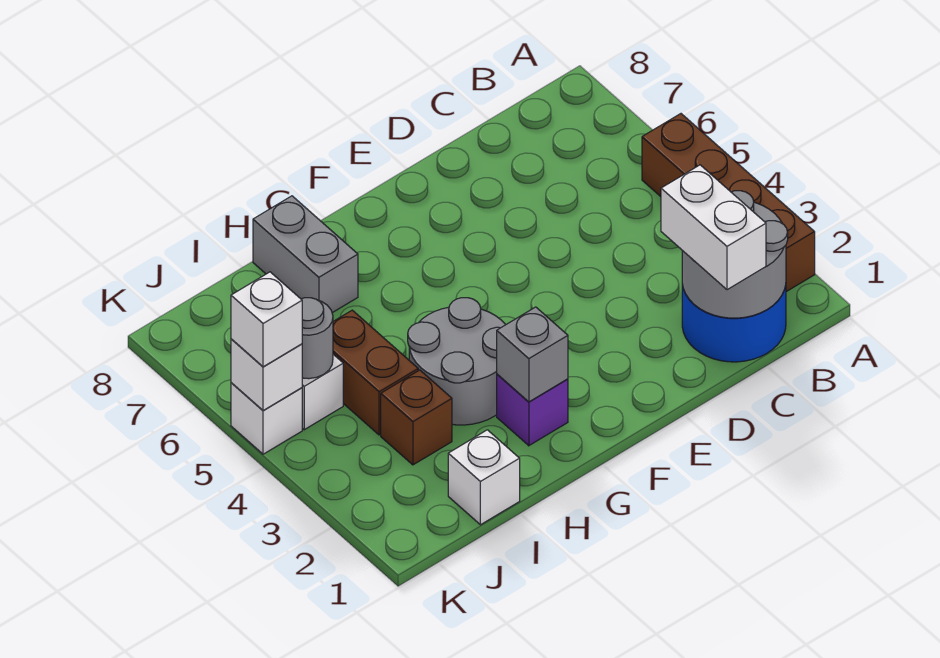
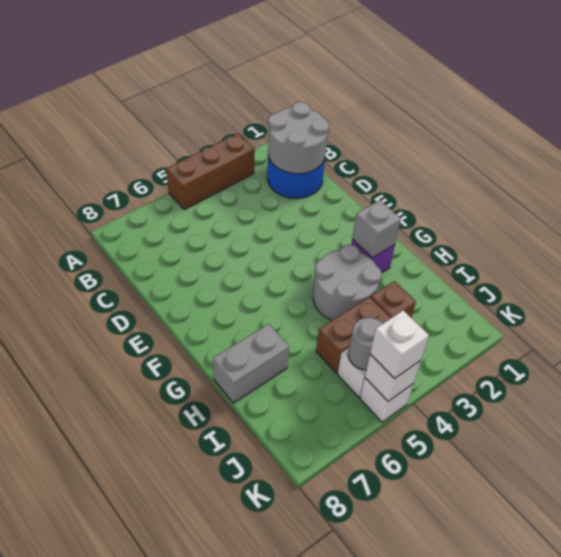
brown brick A2:A5 level 1 -> brown brick A3:A5 level 1
white brick C1:C2 level 3 -> none
white brick I1 level 1 -> none

